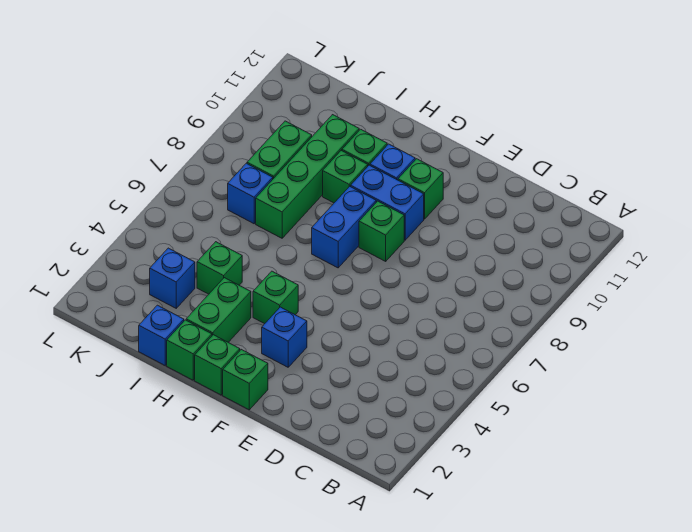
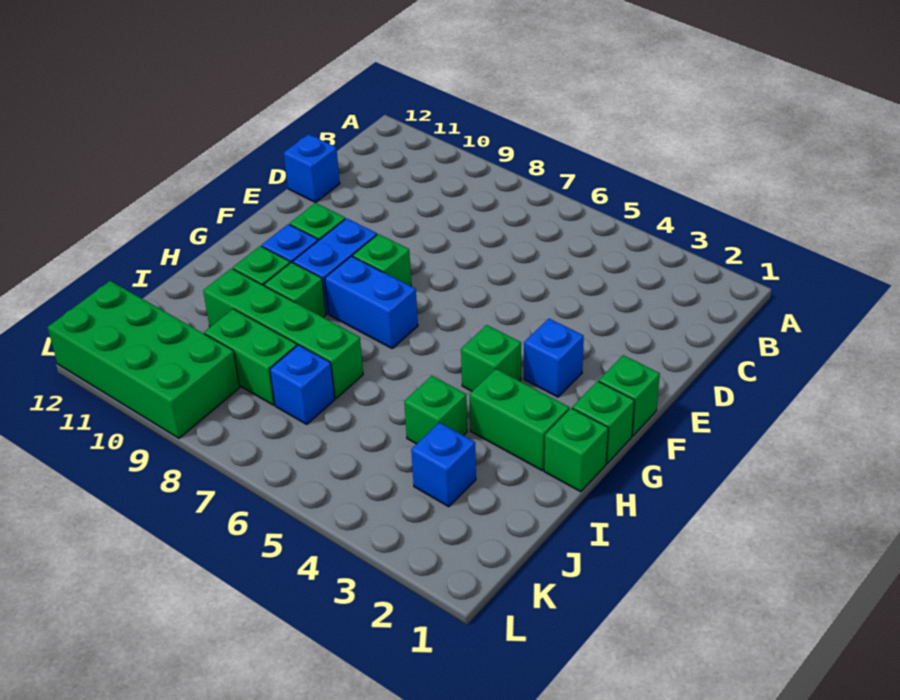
blue brick I1 level 1 -> blue brick D12 level 1
none -> green brick K9:L12 level 1

